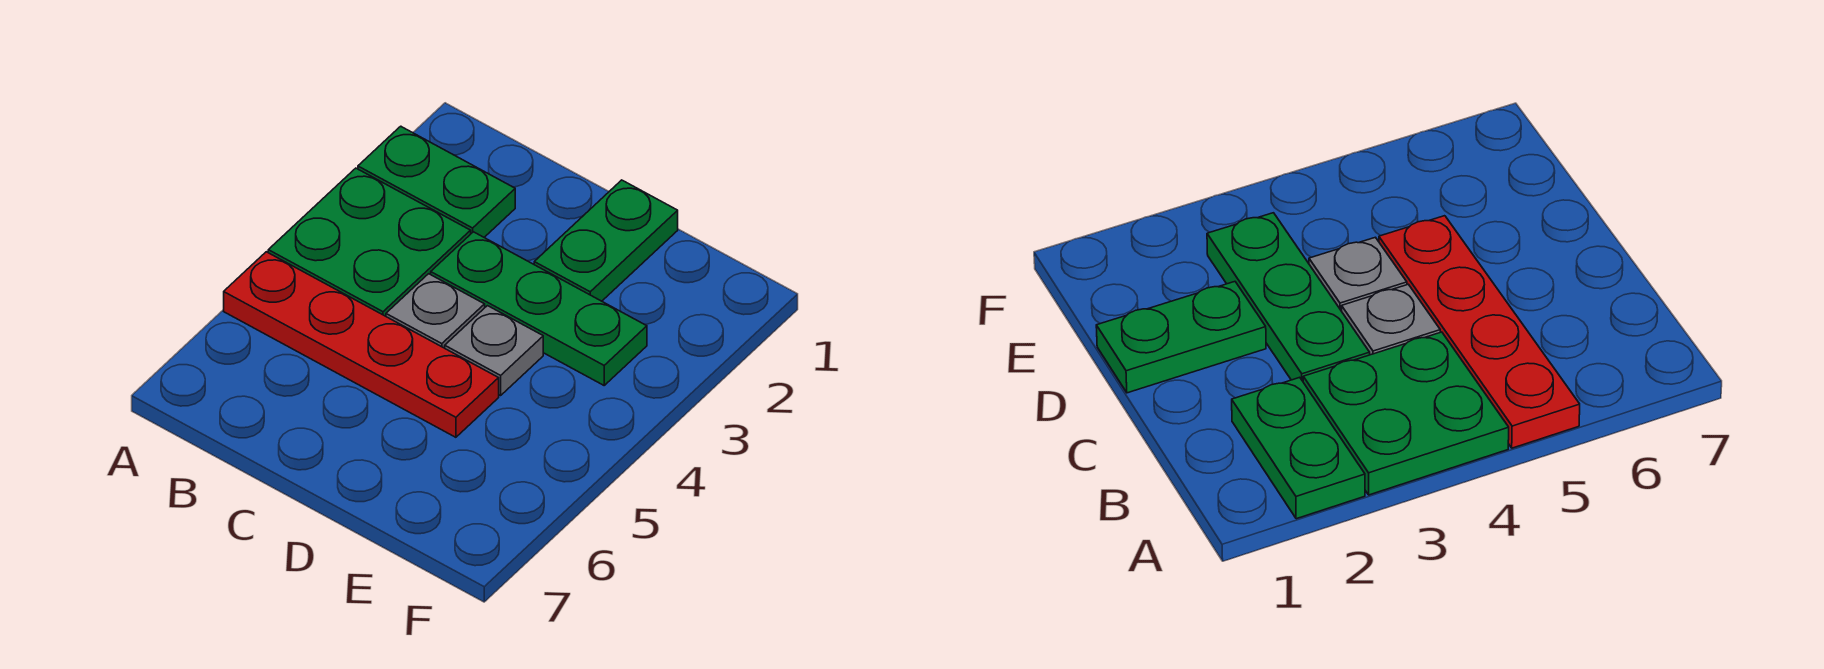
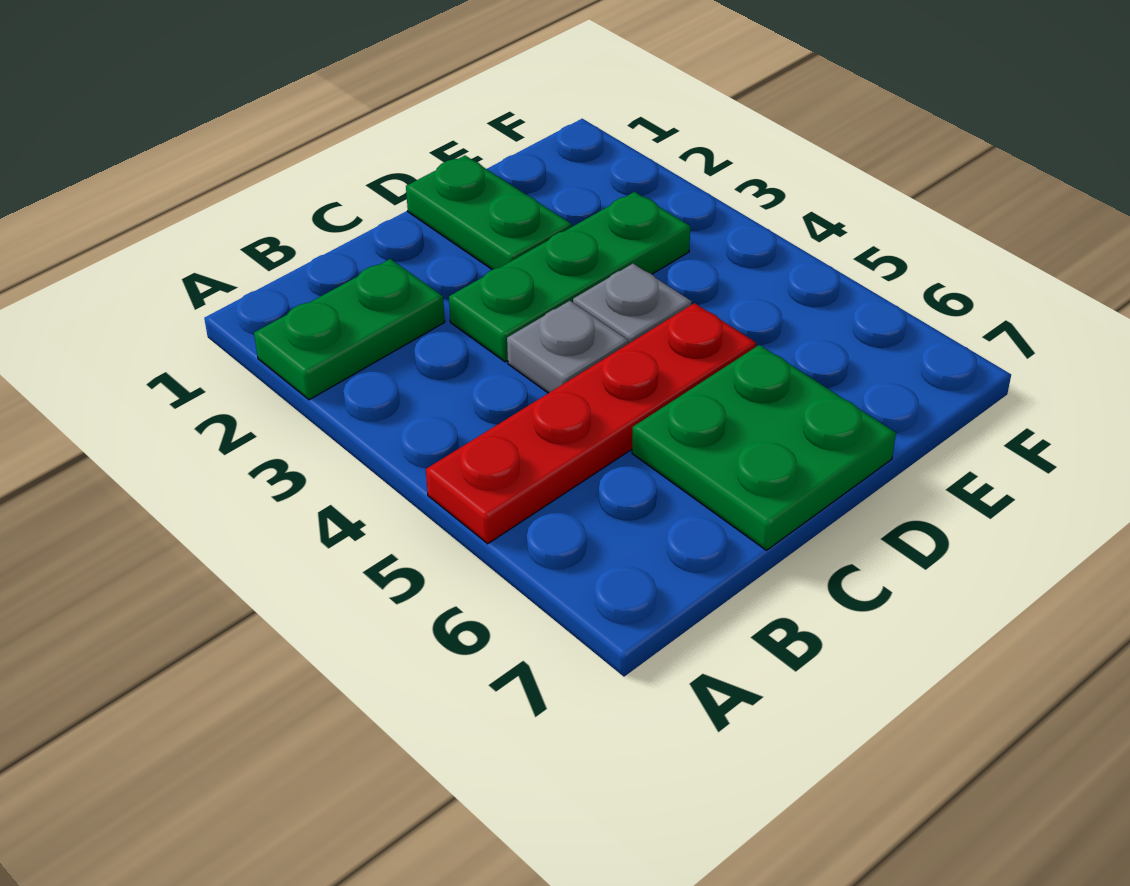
green plate A3:B4 level 1 -> green plate C6:D7 level 1

